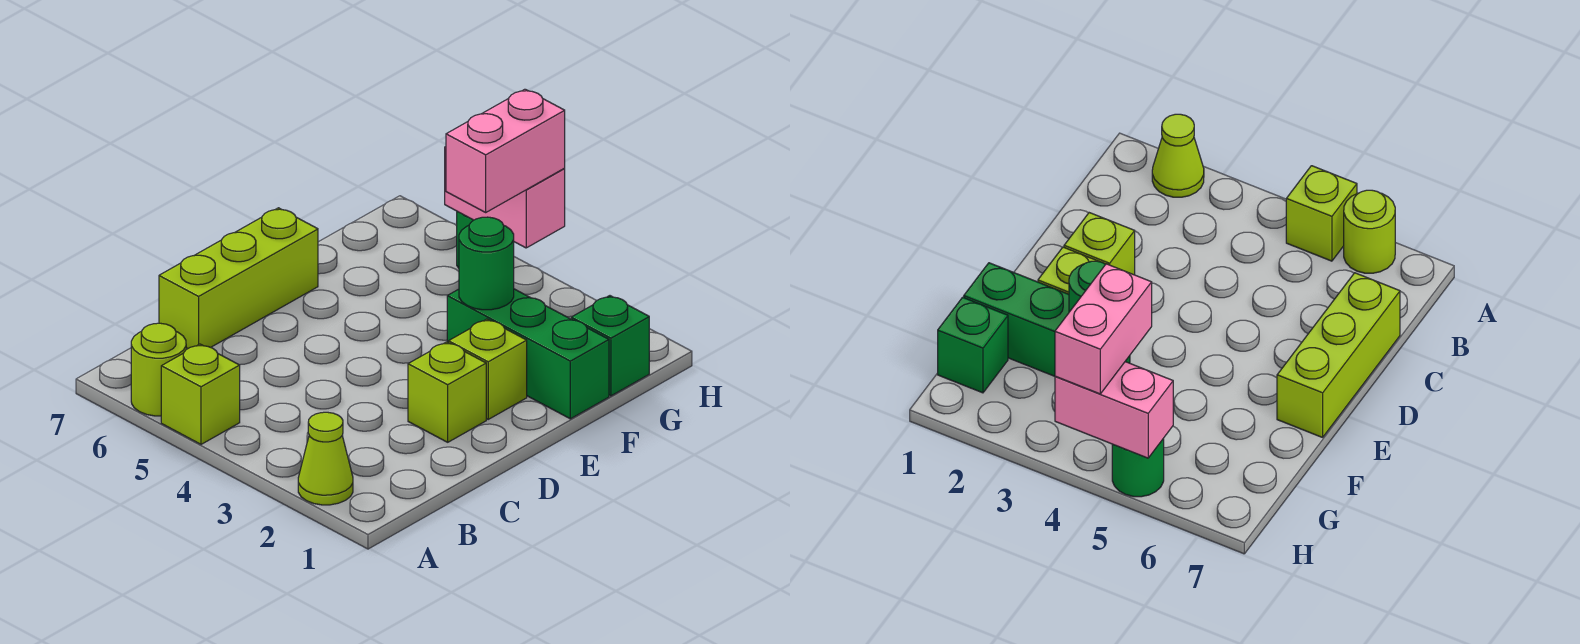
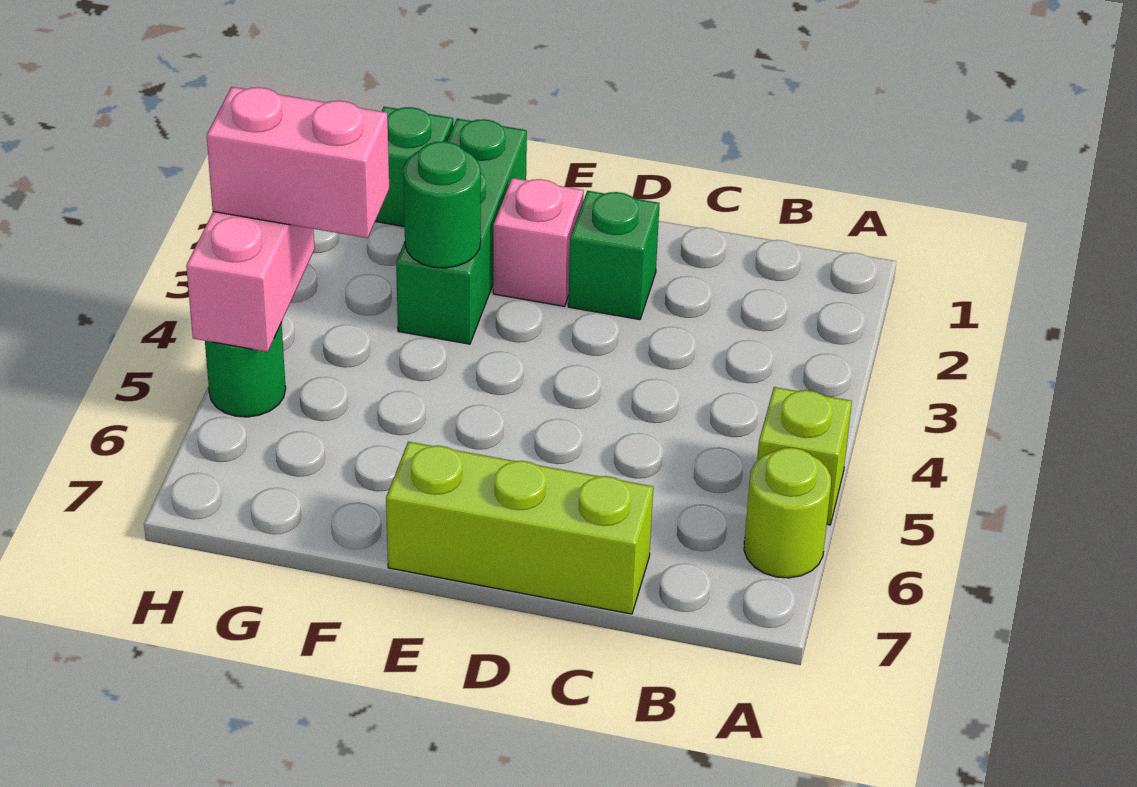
lime cone A2 level 1 -> none
lime brick D2 level 1 -> green brick D2 level 1
lime brick E2 level 1 -> pink brick E2 level 1

